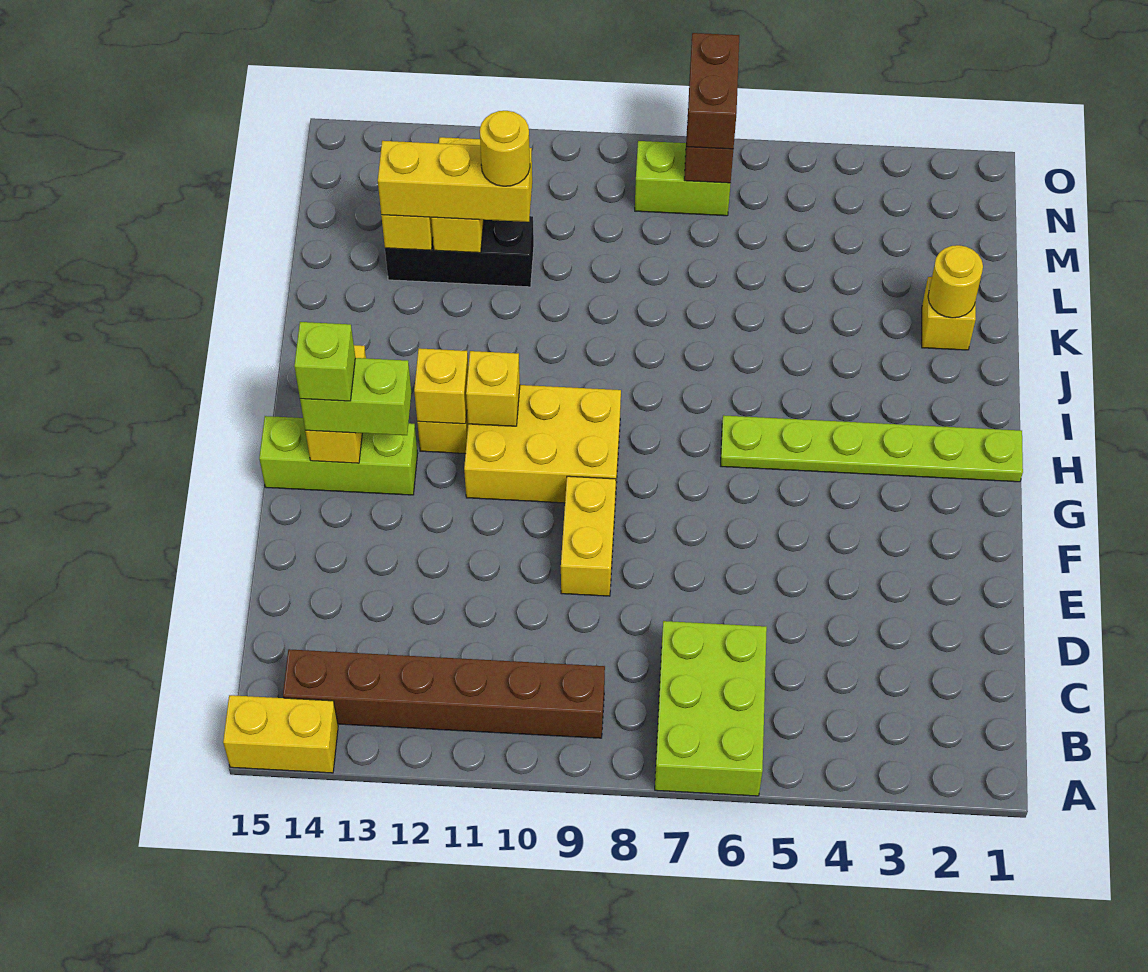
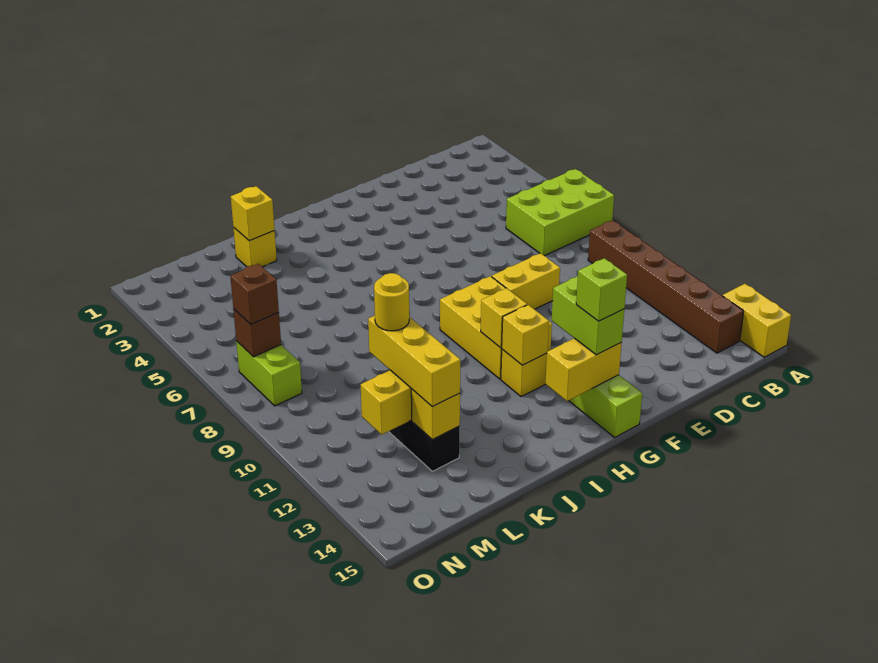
lime plate H1:H6 level 1 -> none
yellow round brick K2 level 2 -> yellow brick K2 level 2
brown brick N7:O7 level 3 -> brown brick N7 level 3

